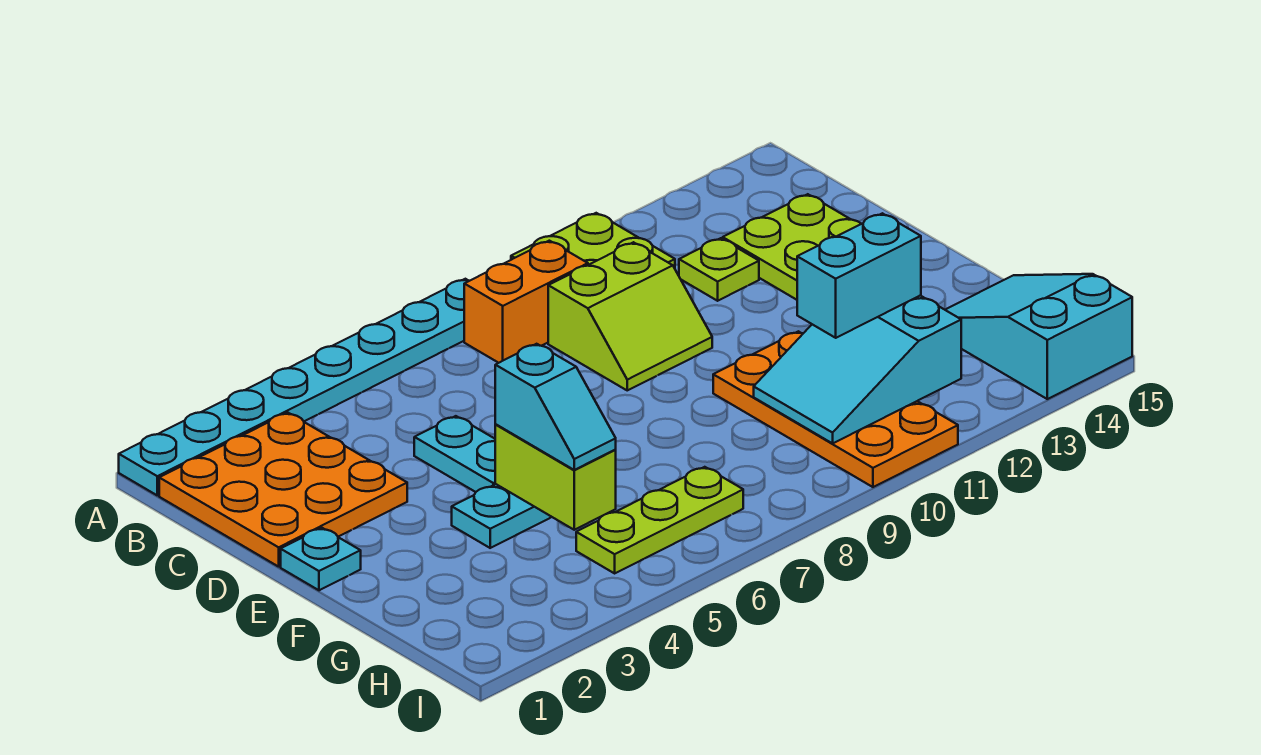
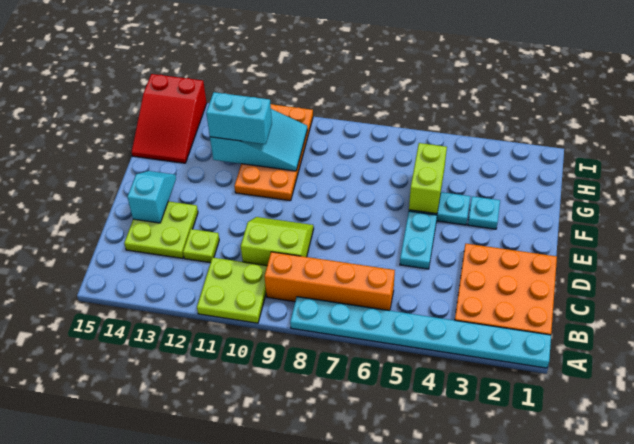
orange brick B8:B9 level 1 -> orange brick B6:B9 level 1
cyan plate E1 level 1 -> cyan plate F3 level 1
cyan slope F5:G5 level 3 top F -> cyan slope D14:E14 level 2 top D
cyan slope G14:I15 level 1 top I -> red slope G14:I15 level 1 top I
lime plate H5:H7 level 1 -> none

